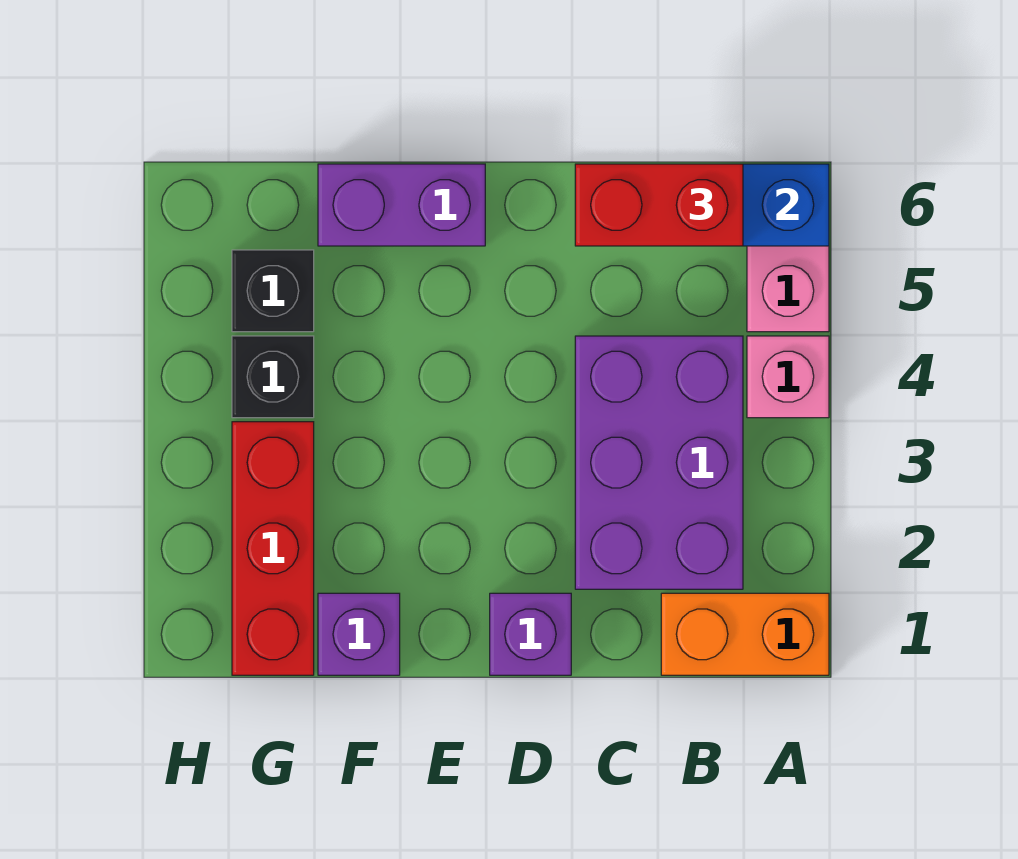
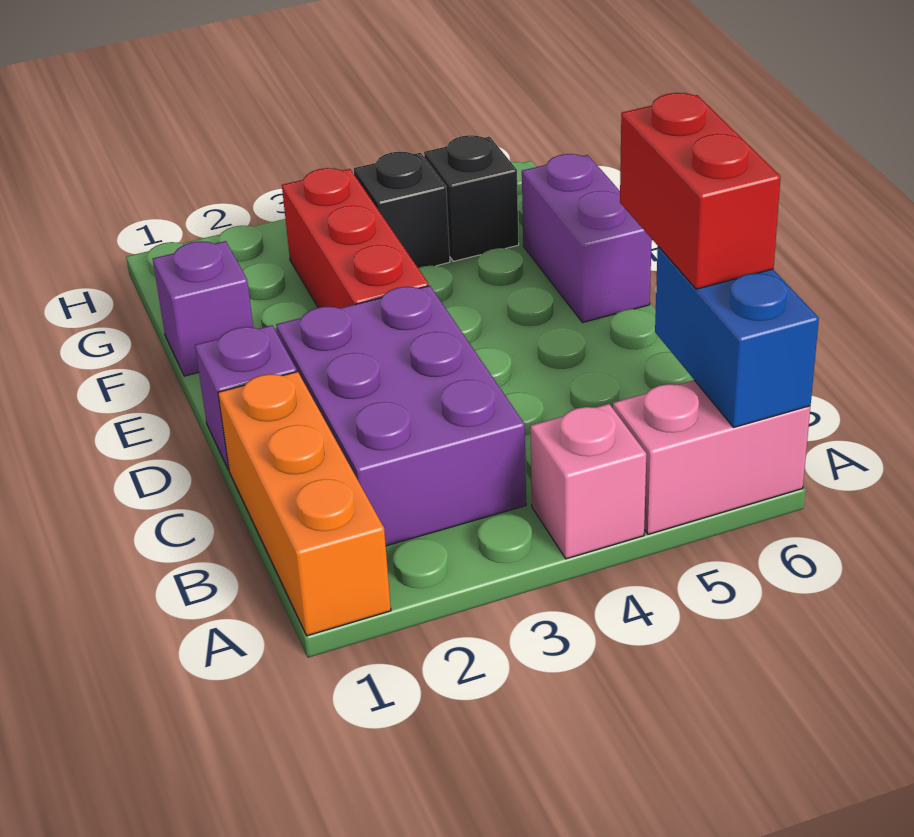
orange brick A1:B1 level 1 -> orange brick A1:C1 level 1
purple brick B2:C4 level 1 -> purple brick B2:D3 level 1
red brick G1:G3 level 1 -> red brick E3:G3 level 1

